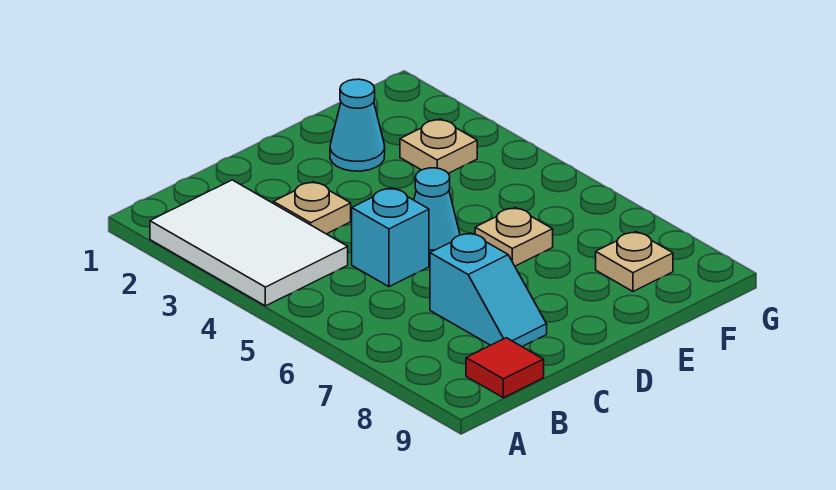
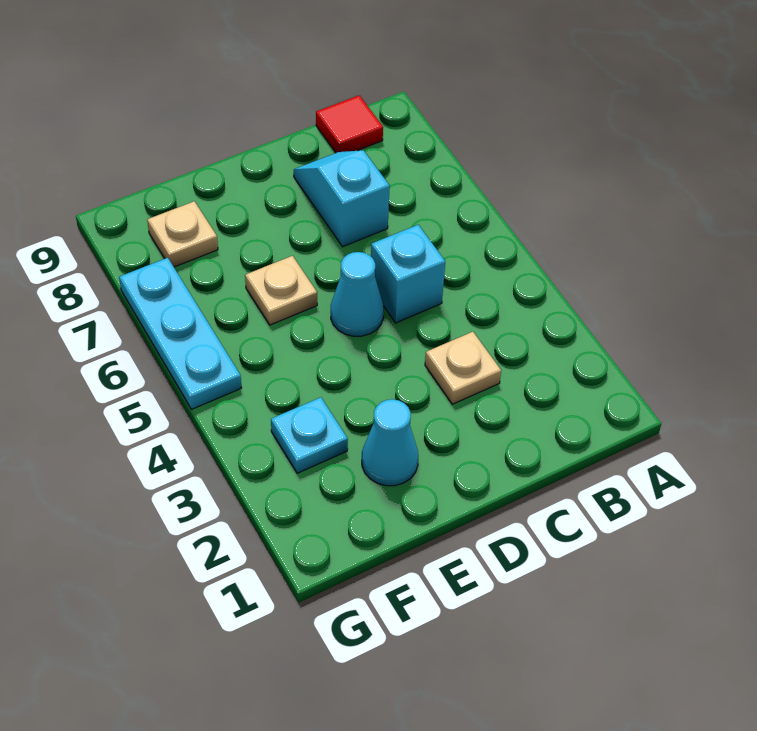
white tile A2:B4 level 1 -> none
tan plate F3 level 1 -> cyan plate F3 level 1
none -> cyan plate G5:G7 level 1

